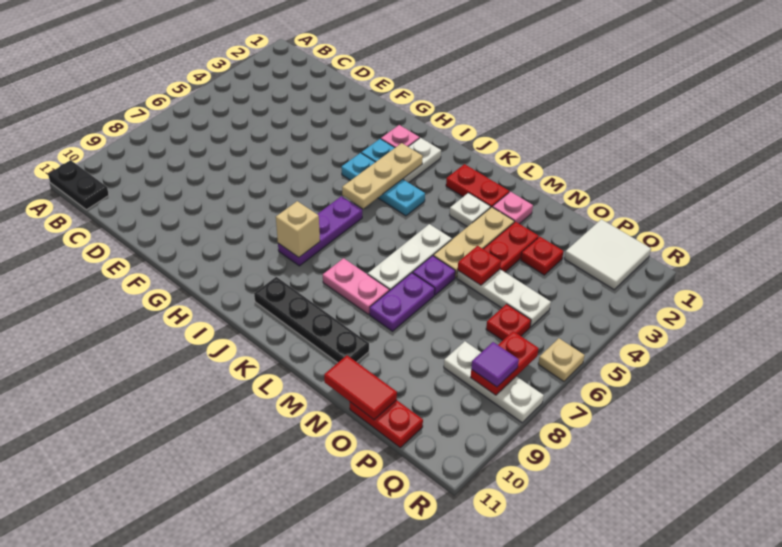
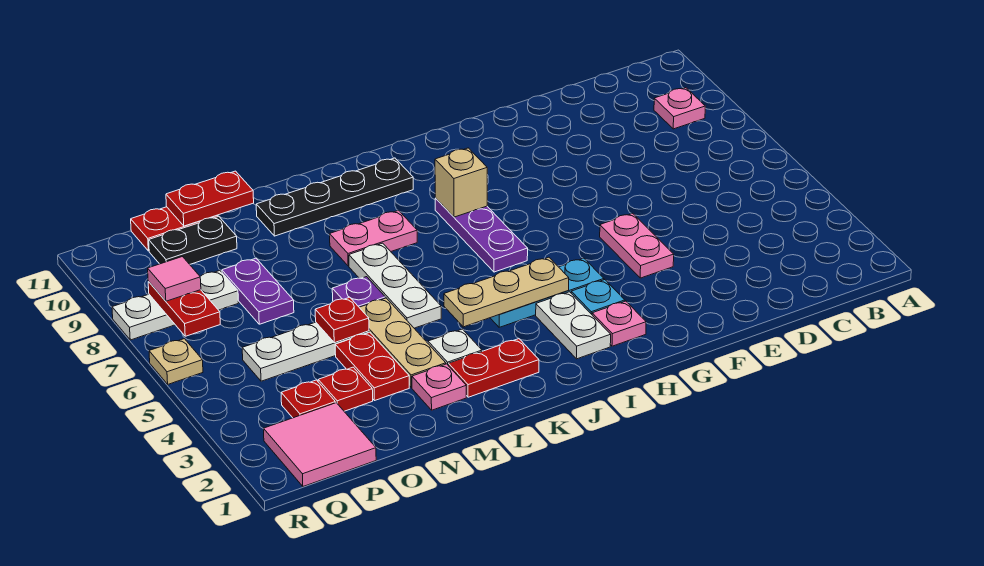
black plate A11:B11 level 1 -> black plate O10:P10 level 1
none -> pink plate B9 level 1
none -> pink plate F4:F5 level 1
tan plate I3:I5 level 2 -> tan plate I4:K4 level 2
purple plate M7:M8 level 1 -> purple plate O7:O8 level 1
red tile N11:O11 level 2 -> red plate N11:O11 level 2
white tile P1:Q2 level 1 -> pink tile P1:Q2 level 1
red plate P6 level 1 -> red plate P3 level 1
purple tile Q8 level 3 -> pink tile Q8 level 3

